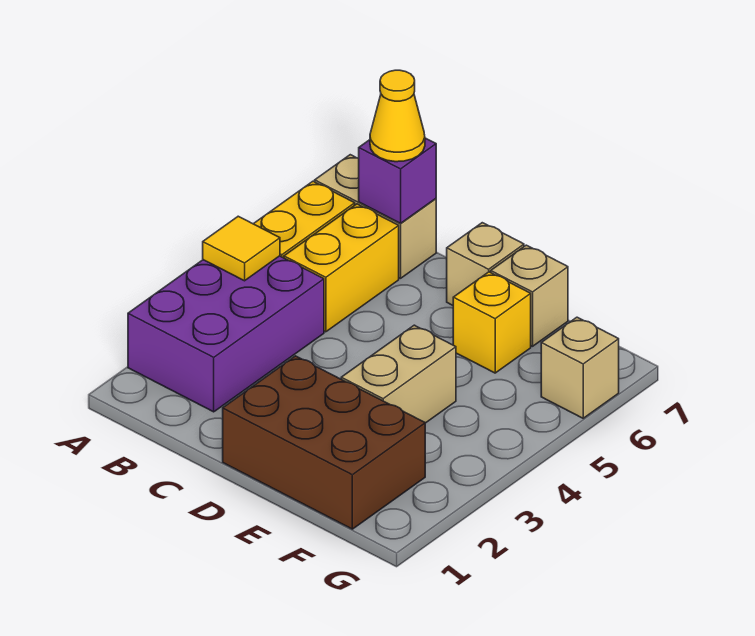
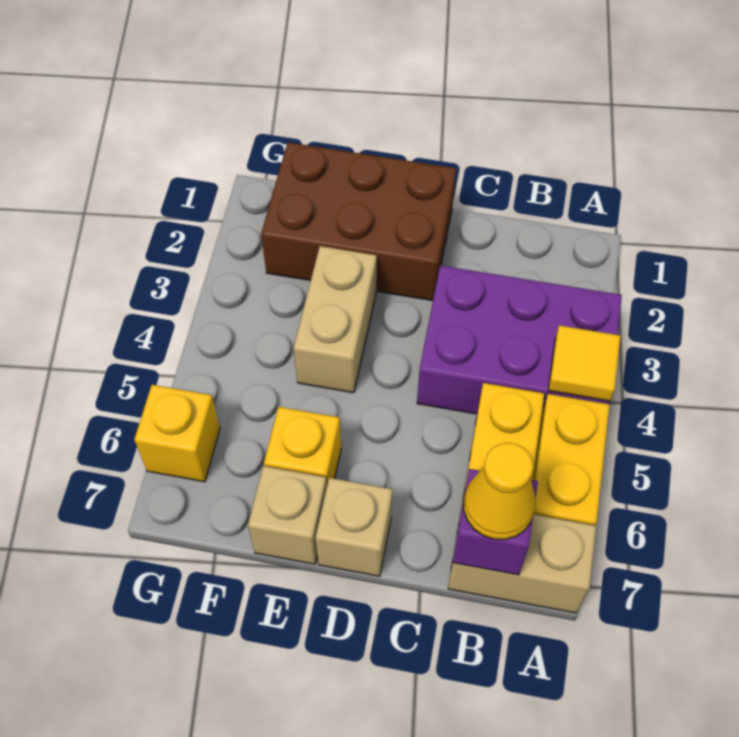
purple brick A2:B4 level 1 -> purple brick A3:C4 level 1
tan brick G6 level 1 -> yellow brick G6 level 1

